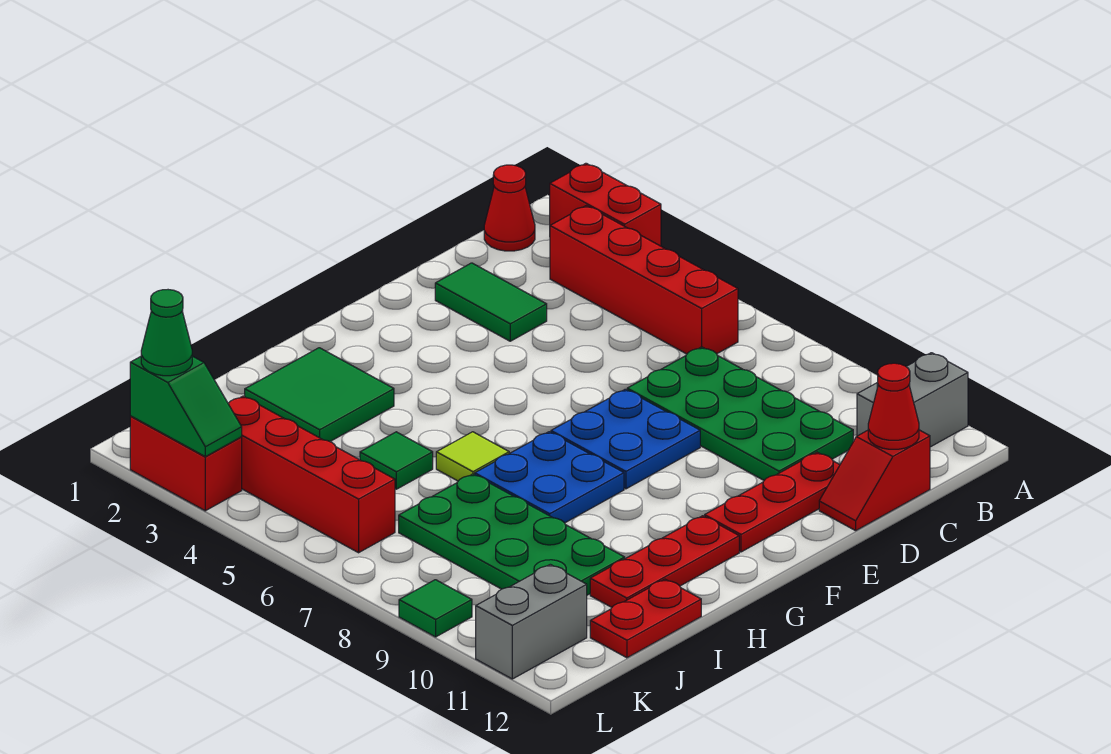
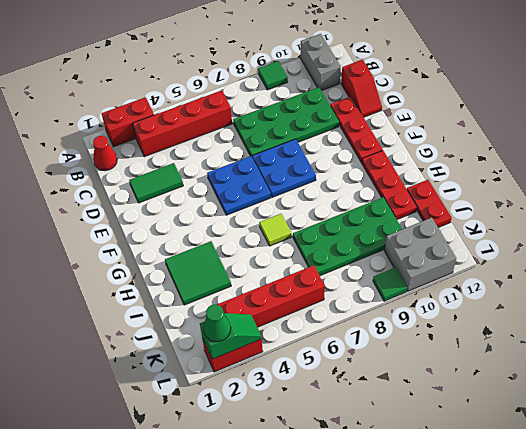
red cone C12 level 2 -> none
blue plate G7:H8 level 1 -> blue plate E5:F6 level 1
green tile I5 level 1 -> green tile A9 level 1
grey brick K11:L11 level 1 -> grey brick K10:L11 level 1

